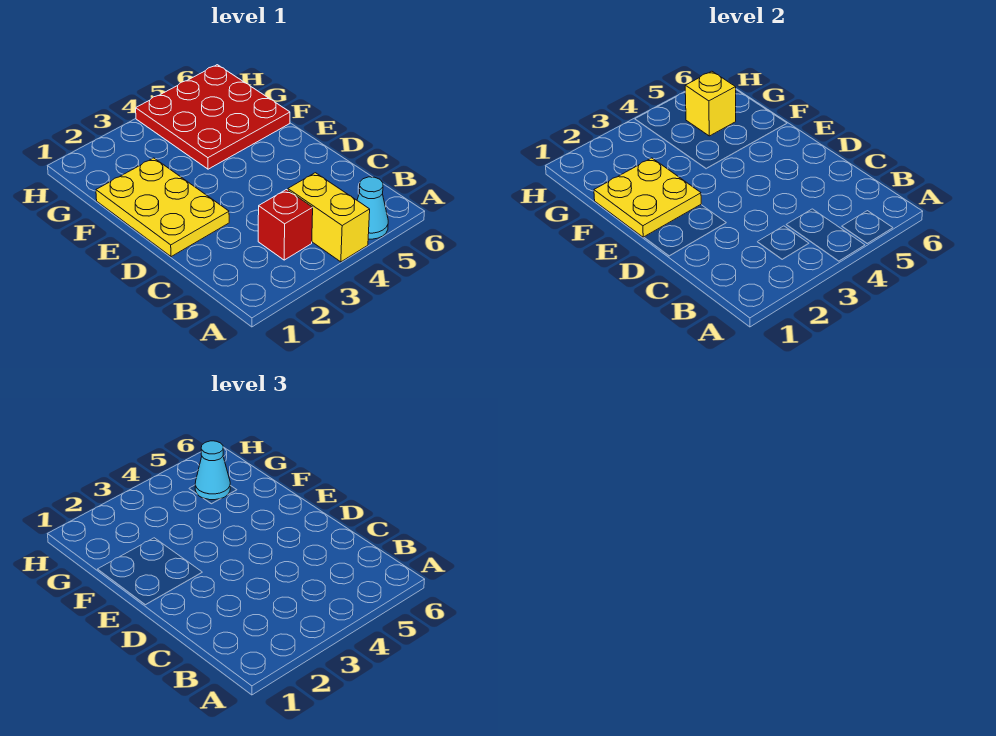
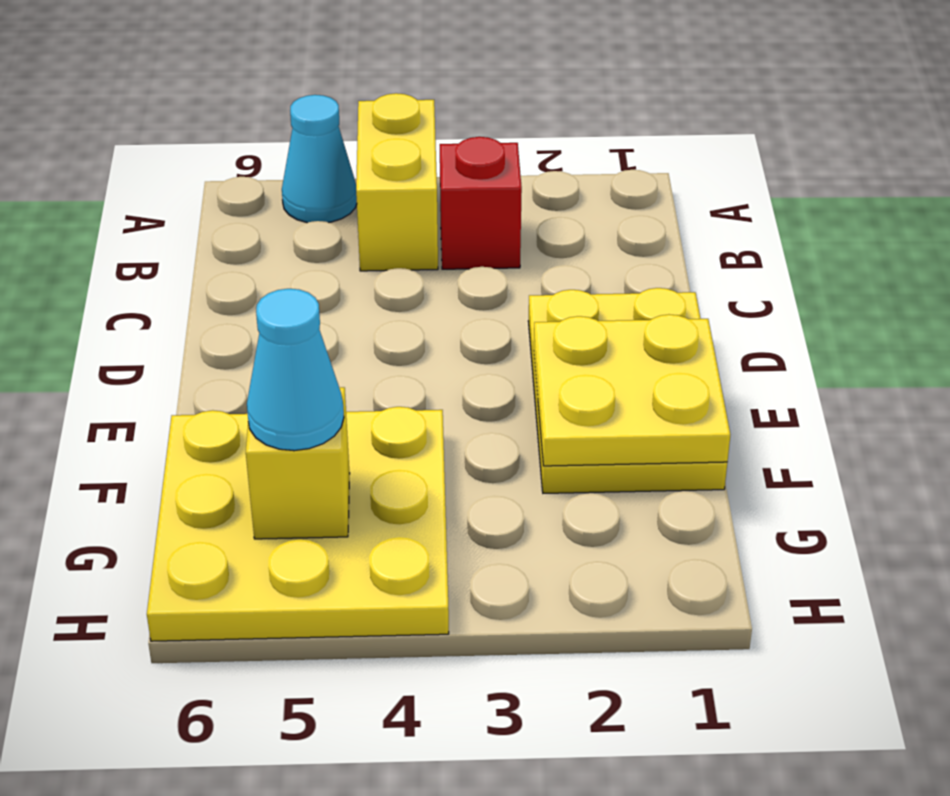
red plate F4:H6 level 1 -> yellow plate F4:H6 level 1

